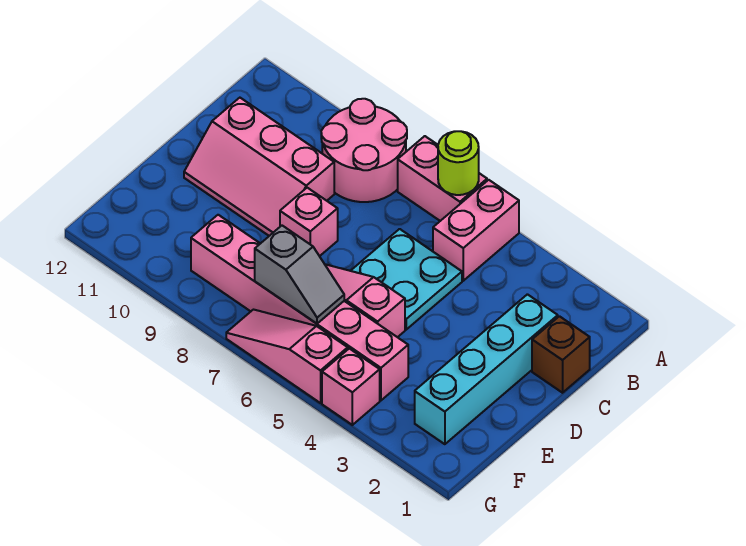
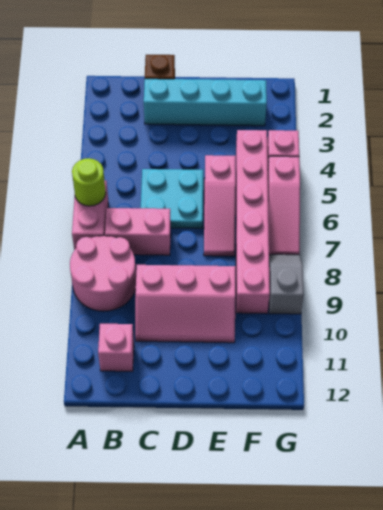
pink brick A5:B5 level 1 -> pink brick B7:C7 level 1
pink slope C9:D11 level 1 top C -> pink slope C9:E10 level 1 top 9
pink brick D8 level 1 -> pink brick B11 level 1
grey slope F6:F7 level 2 top 7 -> grey slope G8:G9 level 1 top 9

